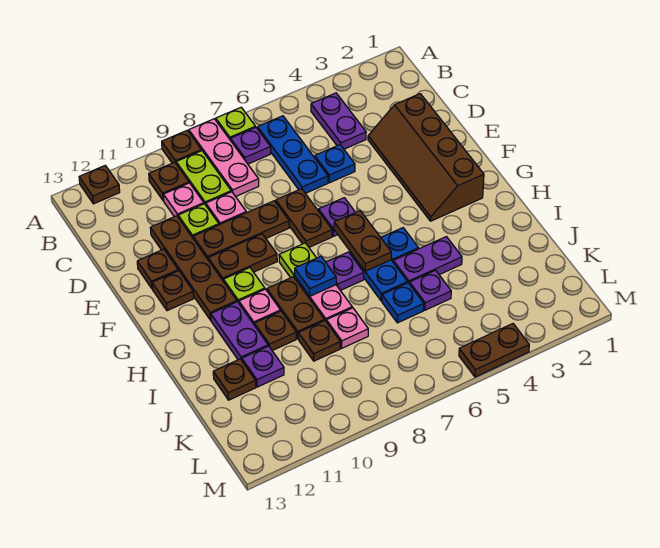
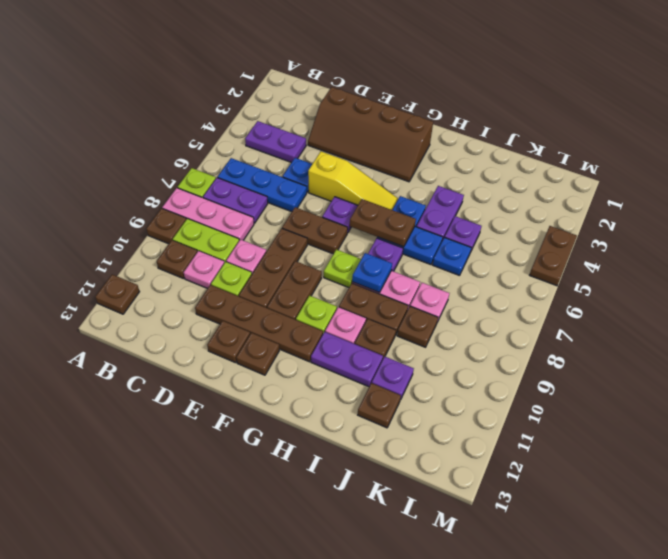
purple plate B7 level 1 -> purple plate B7:C7 level 1
none -> yellow slope E5:G5 level 1 top E

